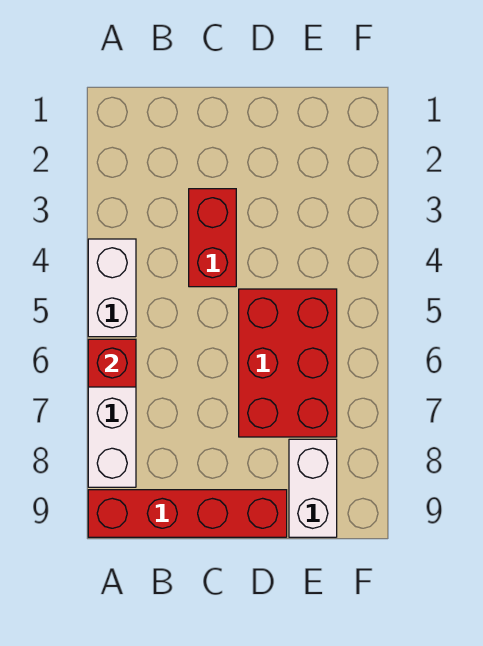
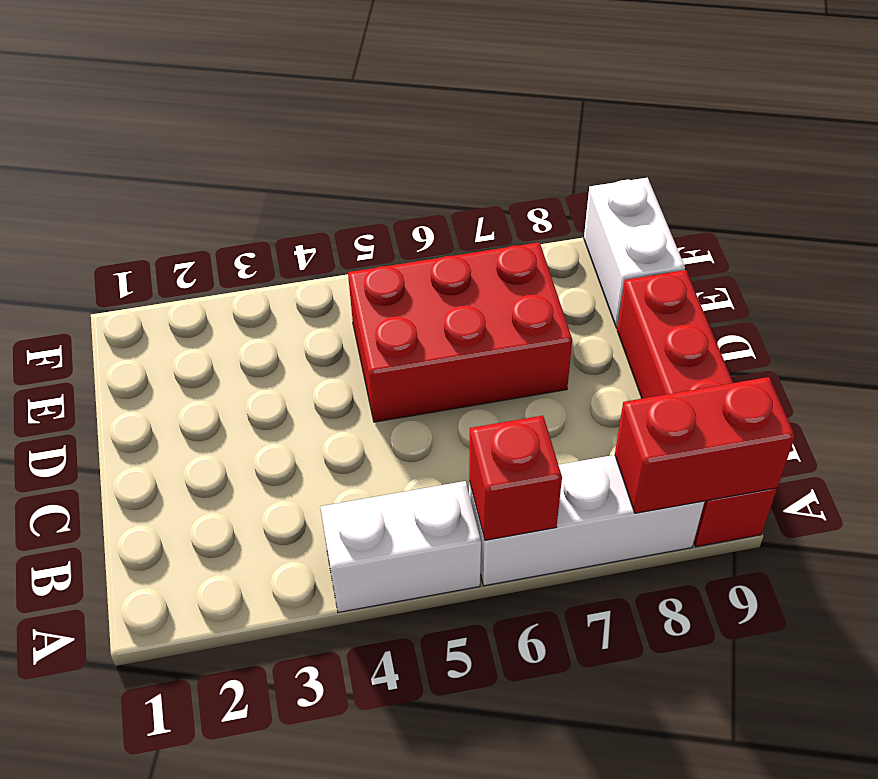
red brick C3:C4 level 1 -> red brick A8:A9 level 2
white brick E8:E9 level 1 -> white brick E9:F9 level 1

